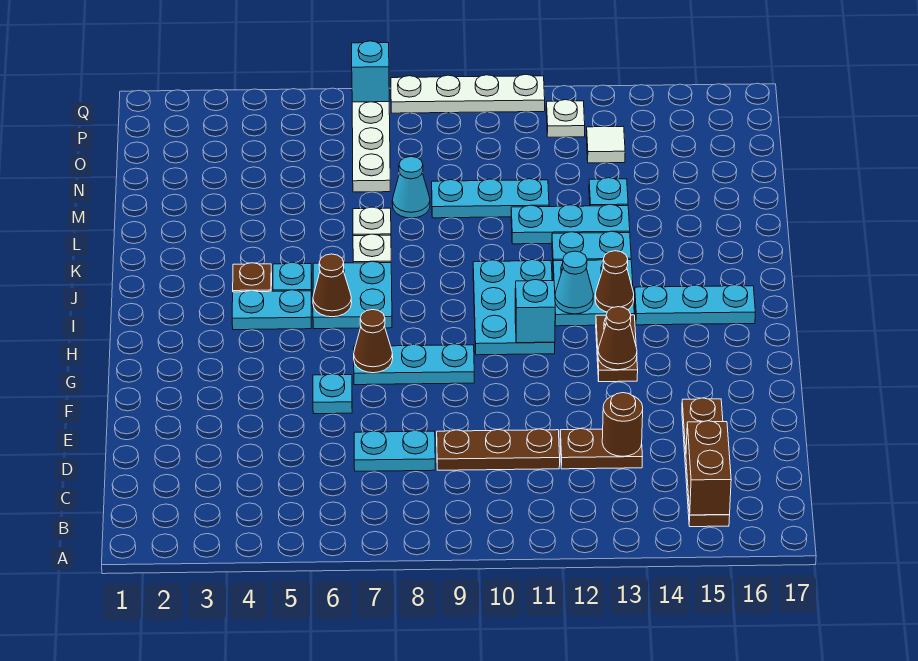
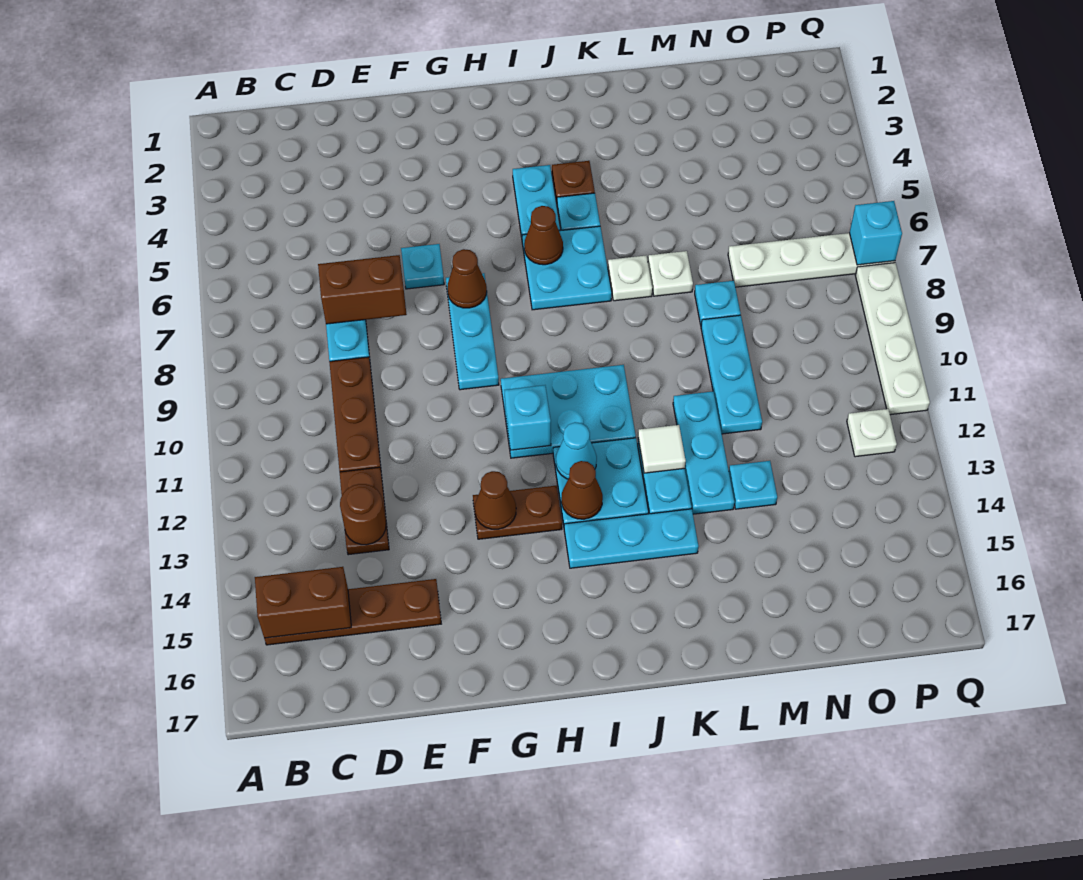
none -> brown brick D7:E7 level 2
cyan plate I14:I16 level 1 -> cyan plate I14:K14 level 1
cyan cone M8 level 1 -> cyan plate M8 level 1
white tile O13 level 1 -> white tile K12 level 2

